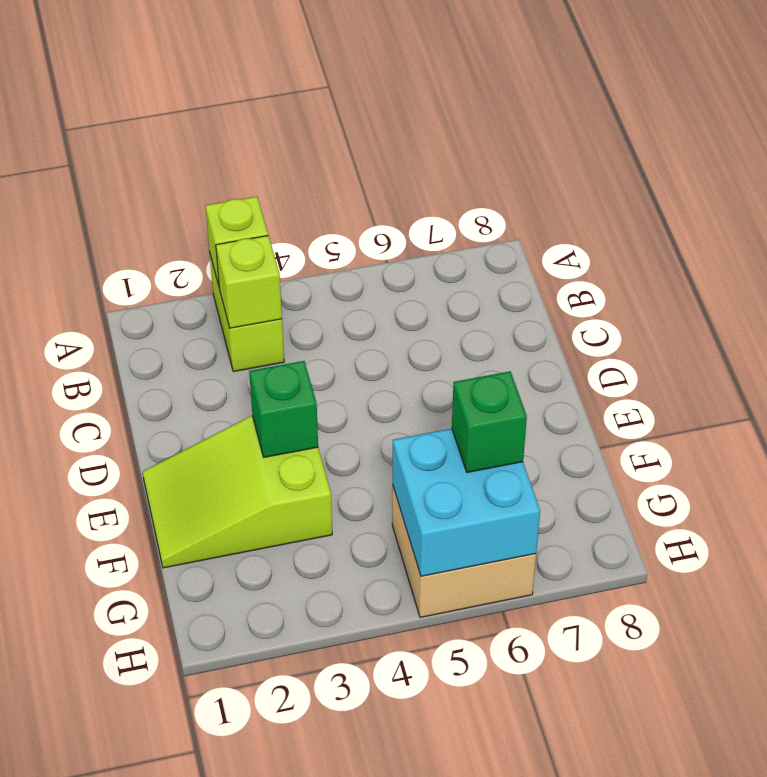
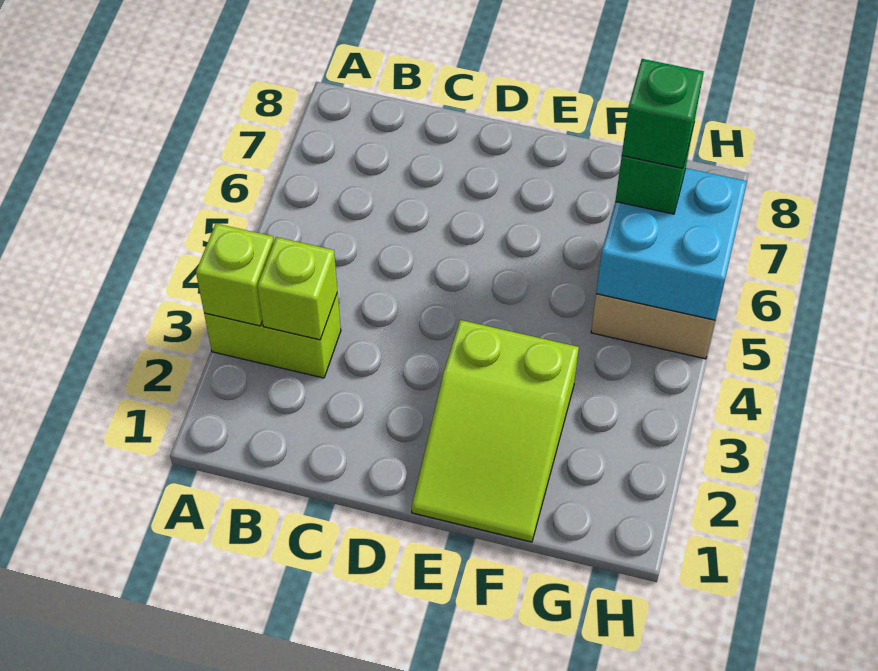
green brick E3 level 2 -> green brick G6 level 4

